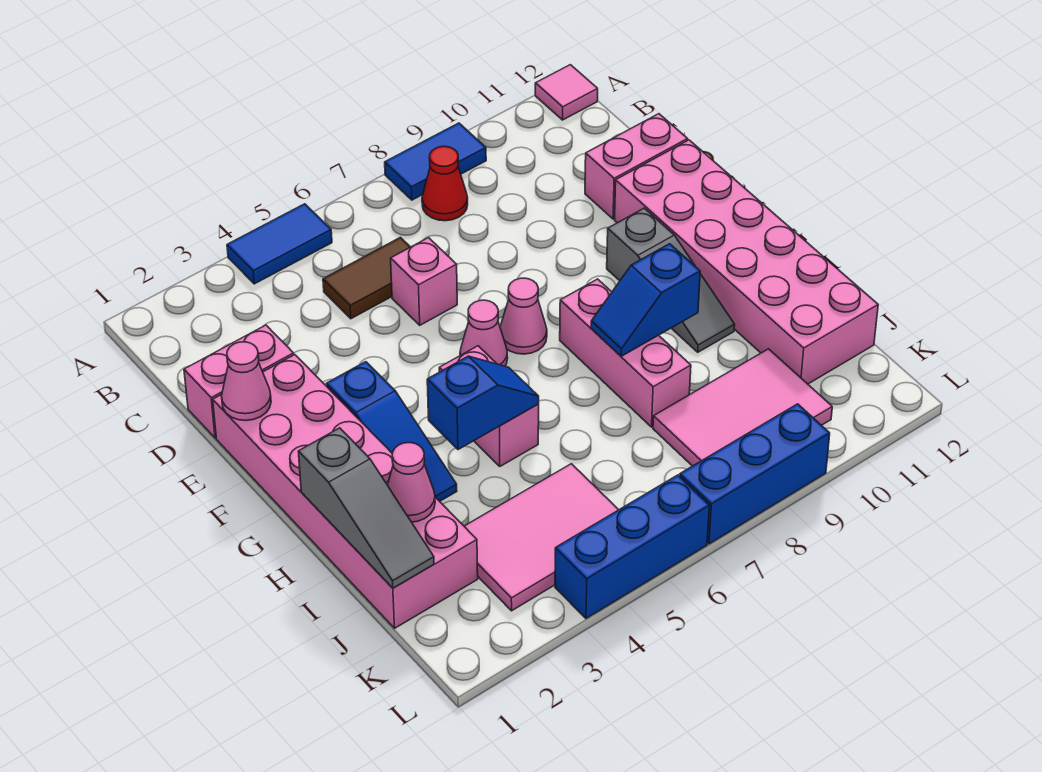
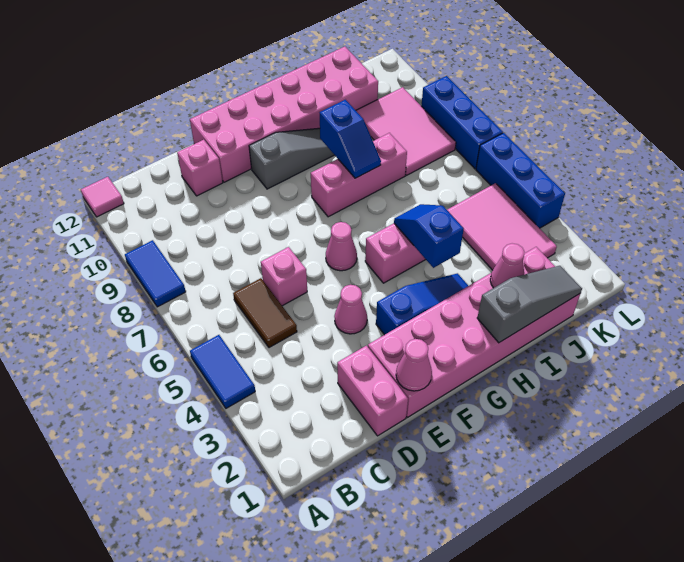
red cone B8 level 1 -> none
pink brick D11:D12 level 1 -> pink brick D11 level 1
pink cone F7 level 1 -> pink cone E4 level 1

